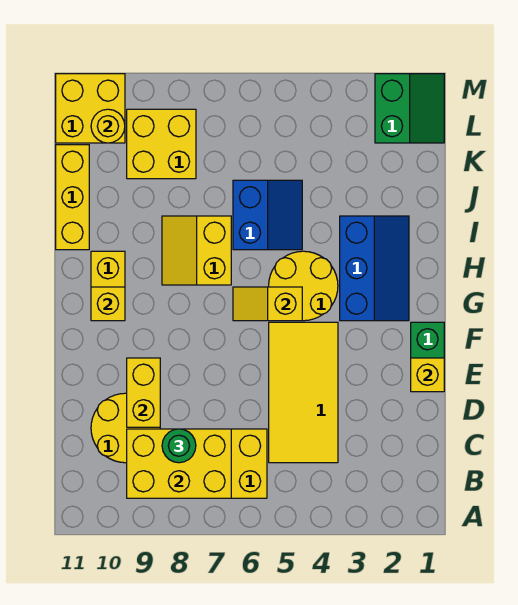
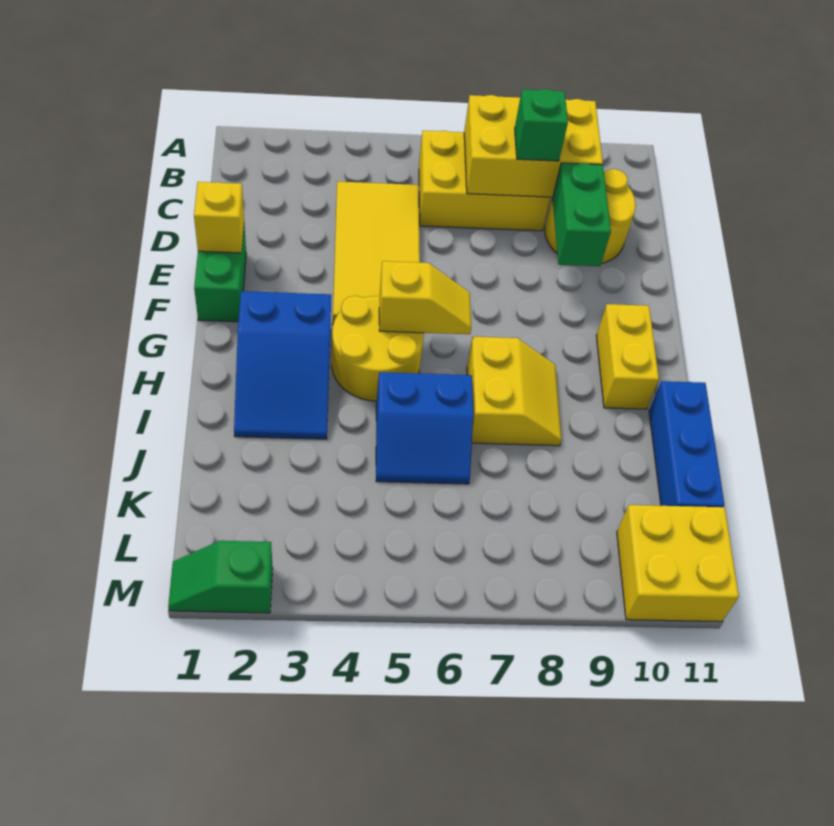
green round brick C8 level 3 -> green brick C8 level 3
yellow brick D9:E9 level 2 -> green brick D9:E9 level 2
blue slope G2:I3 level 1 top 3 -> blue slope G2:I3 level 1 top G
yellow brick G10 level 2 -> none
blue slope I5:J6 level 1 top 6 -> blue slope I5:J6 level 1 top I
yellow brick I11:K11 level 1 -> blue brick I11:K11 level 1
yellow brick K8:L9 level 1 -> none
green slope L1:M2 level 1 top 2 -> green slope M1:M2 level 1 top 2
yellow round brick L10 level 2 -> none

